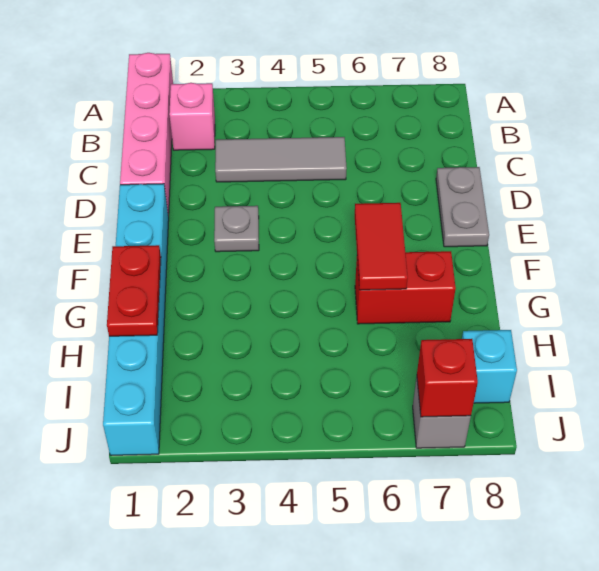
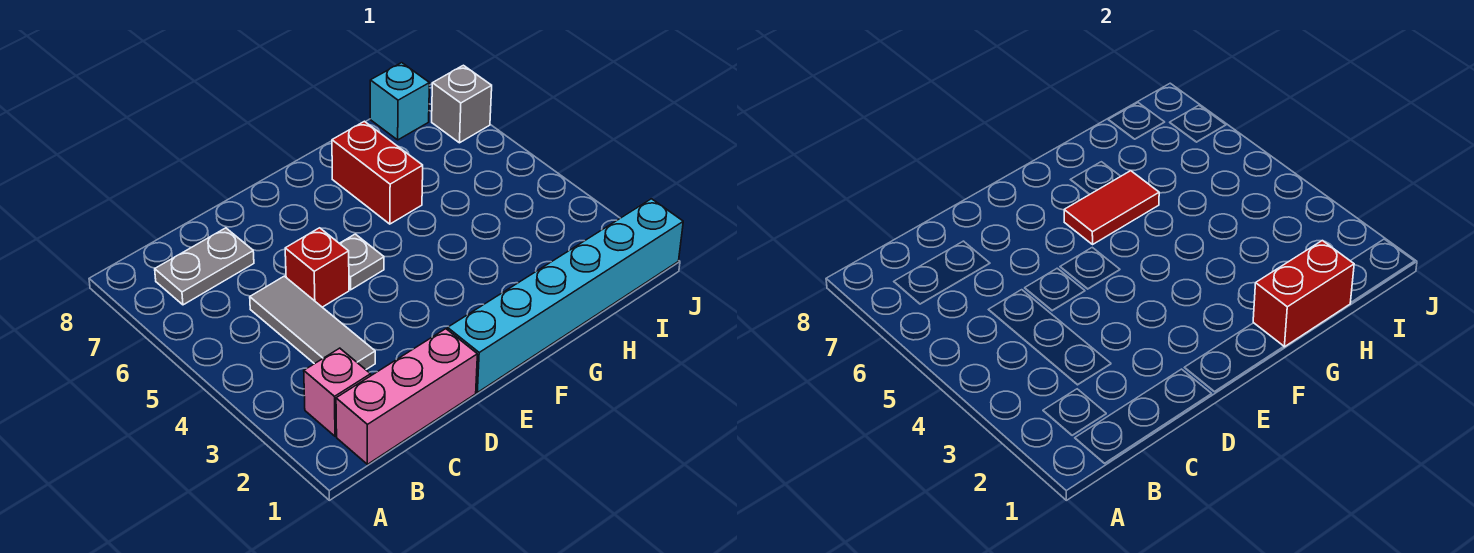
pink brick A1:D1 level 1 -> pink brick B1:D1 level 1
grey plate D8:E8 level 1 -> grey plate B7:C7 level 1
grey plate E3 level 1 -> grey plate E5 level 1
red plate G1:H1 level 2 -> red brick G1:H1 level 2
red brick J7 level 2 -> red brick D5 level 1

